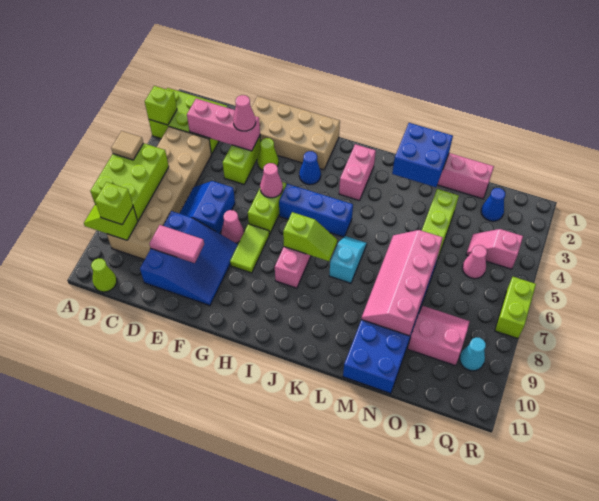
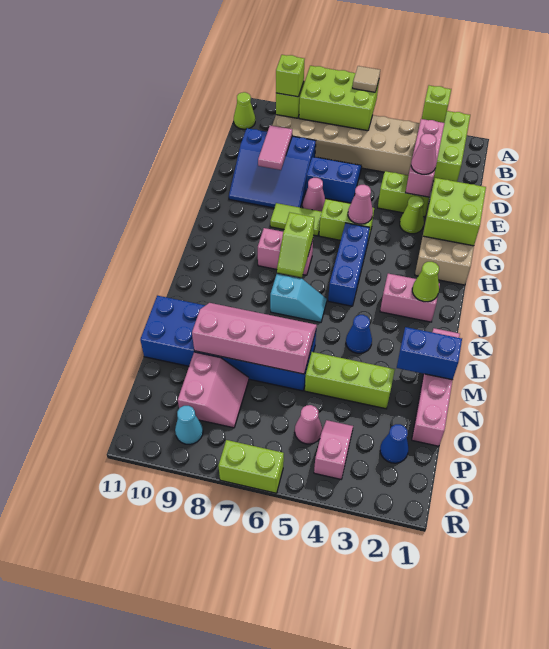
none -> lime brick F1:G2 level 2
blue cone H3 level 1 -> blue cone L4 level 1
none -> lime cone J2 level 2
blue brick L1:M2 level 2 -> blue brick M1:M2 level 2

